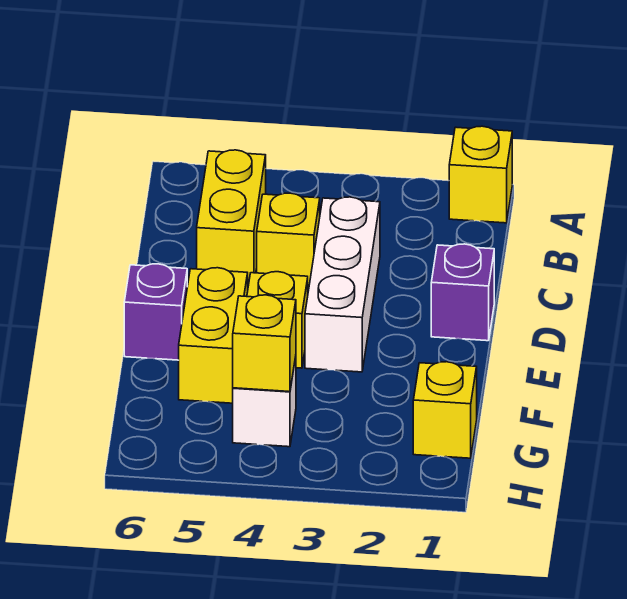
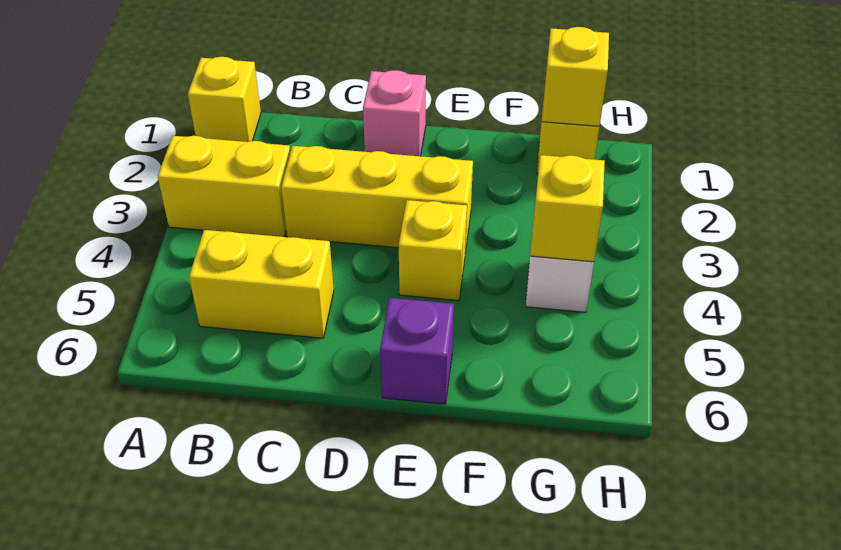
white brick C3:E3 level 1 -> yellow brick C3:E3 level 1
yellow brick C4 level 1 -> yellow brick G1 level 2
purple brick D1 level 1 -> pink brick D1 level 1
yellow brick E5:F5 level 1 -> yellow brick A3:B3 level 1

